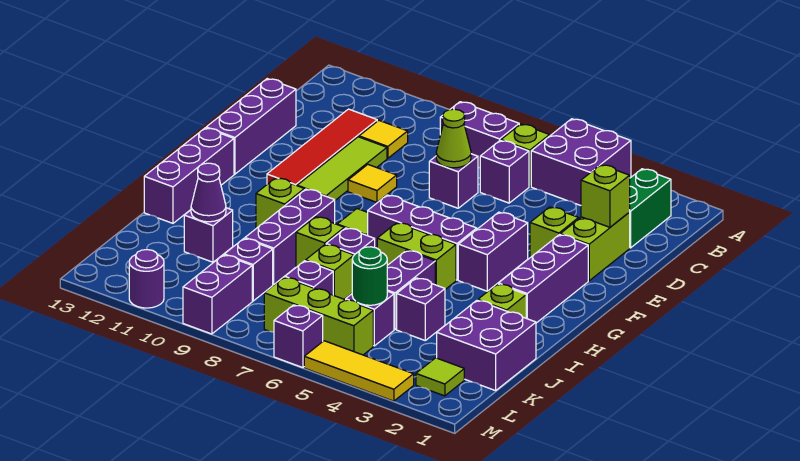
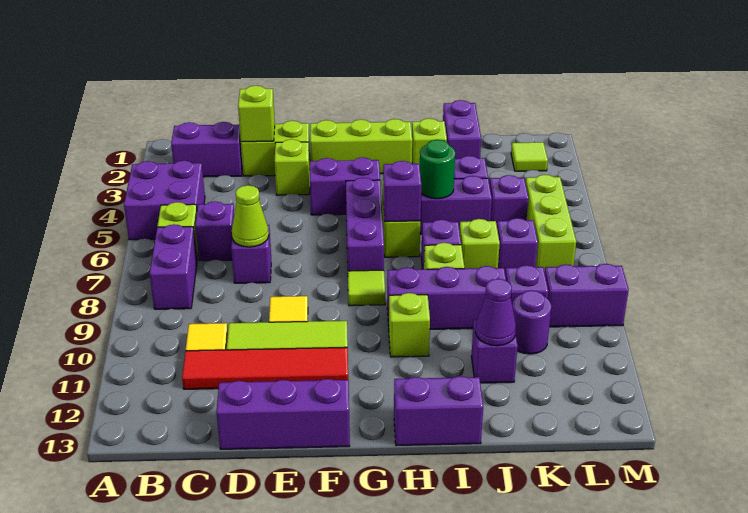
green brick B2:C2 level 1 -> purple brick B2:C2 level 1
purple brick F2:H2 level 1 -> lime brick F2:H2 level 1
purple brick G13:I13 level 1 -> purple brick H13:I13 level 1
purple brick J1:K2 level 1 -> purple brick J1:J2 level 1
green round brick K5 level 2 -> green round brick I5 level 2
yellow tile M3:M5 level 1 -> none
purple brick M6 level 1 -> purple brick H6 level 2
purple round brick M11 level 1 -> purple round brick K10 level 1

